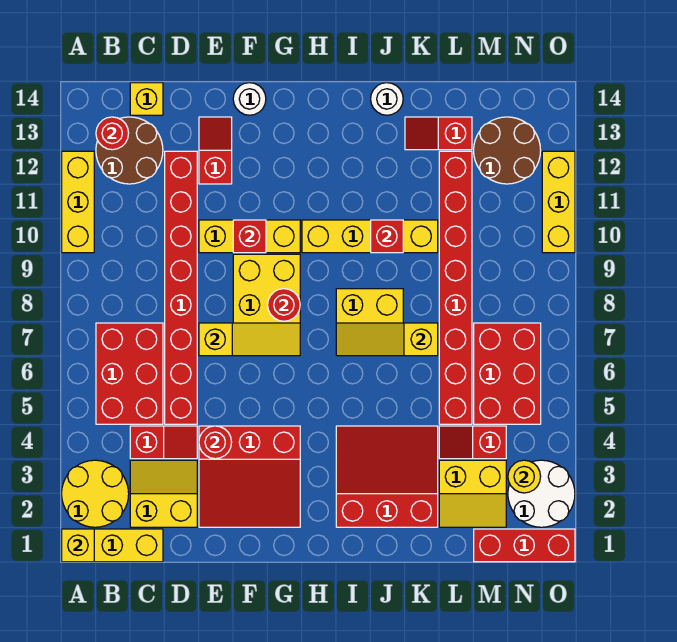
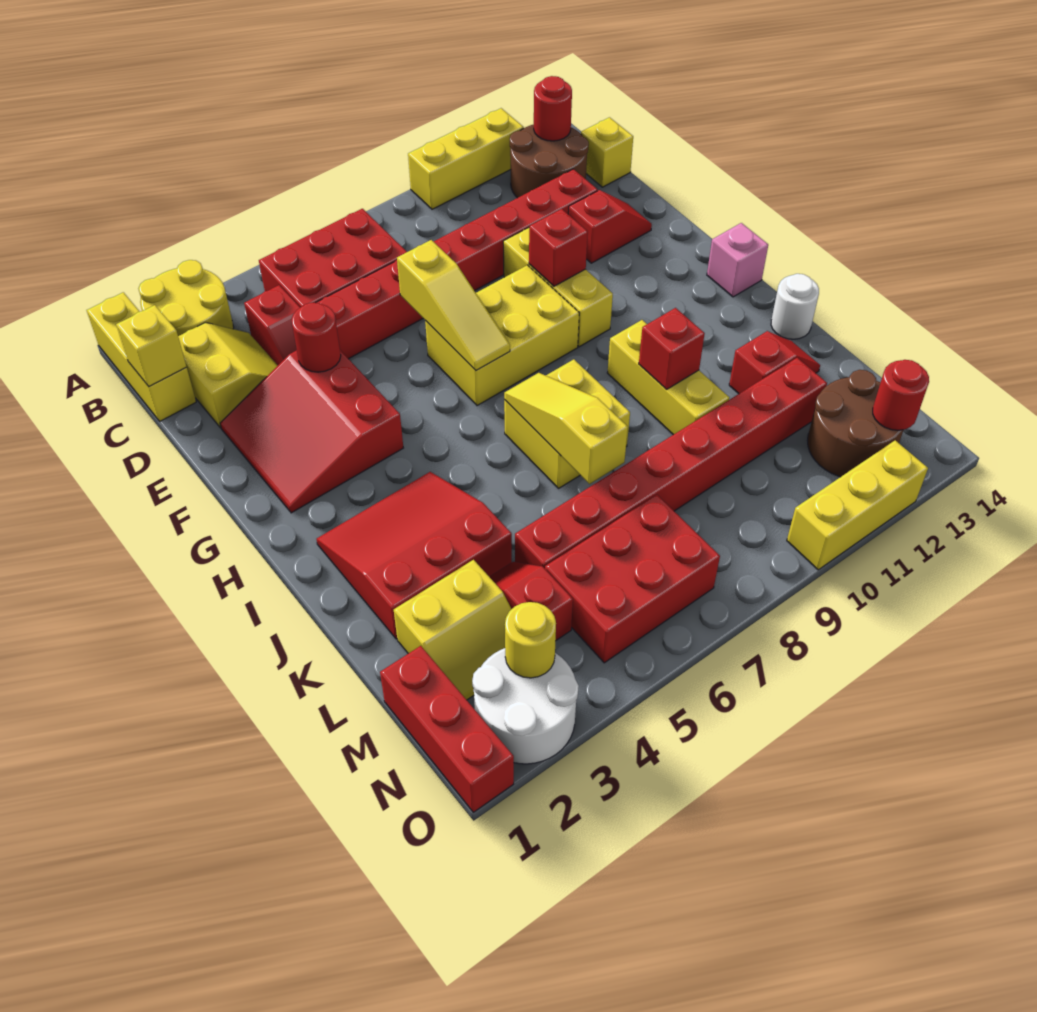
yellow brick A1 level 2 -> yellow brick C1 level 2
white round brick F14 level 1 -> none
red round brick G8 level 2 -> red round brick N13 level 2
yellow brick H10:K10 level 1 -> yellow brick I10:K10 level 1
none -> pink brick H14 level 1
red slope I2:K4 level 1 top 2 -> red slope I2:K4 level 1 top K
red slope K13:L13 level 1 top L -> red slope K12:K13 level 1 top 12
yellow slope L2:M3 level 1 top 3 -> yellow slope L2:M3 level 1 top L

